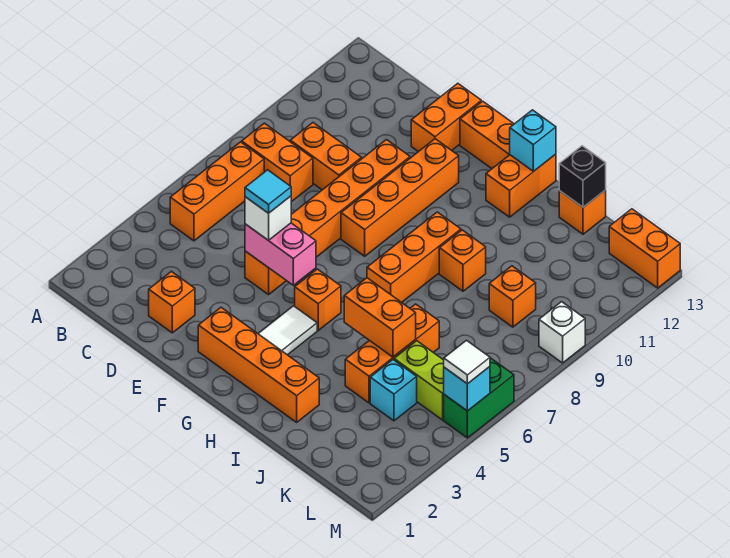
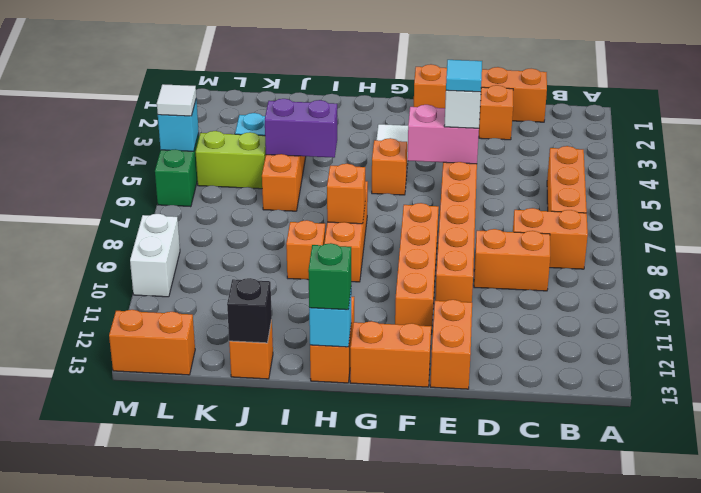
orange brick F2:I2 level 1 -> orange brick C1:F1 level 1
none -> green brick H13 level 3
orange brick I5:J5 level 2 -> purple brick I5:J5 level 2
orange brick K9 level 1 -> orange brick H8 level 2
white brick M9 level 1 -> white brick M9:M10 level 1

